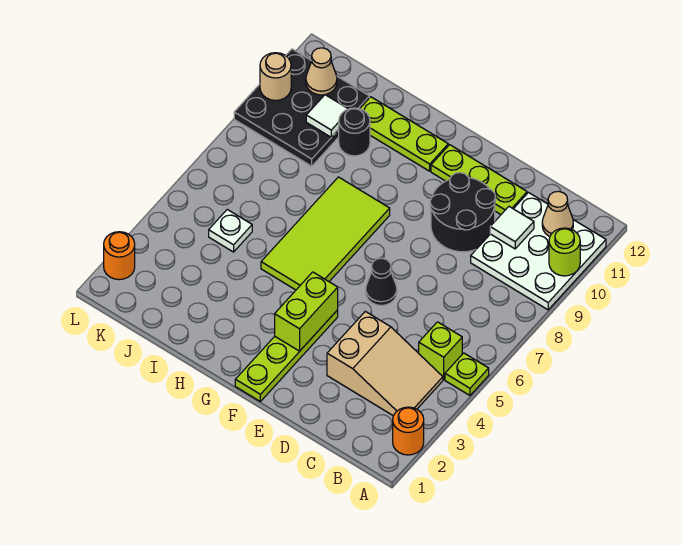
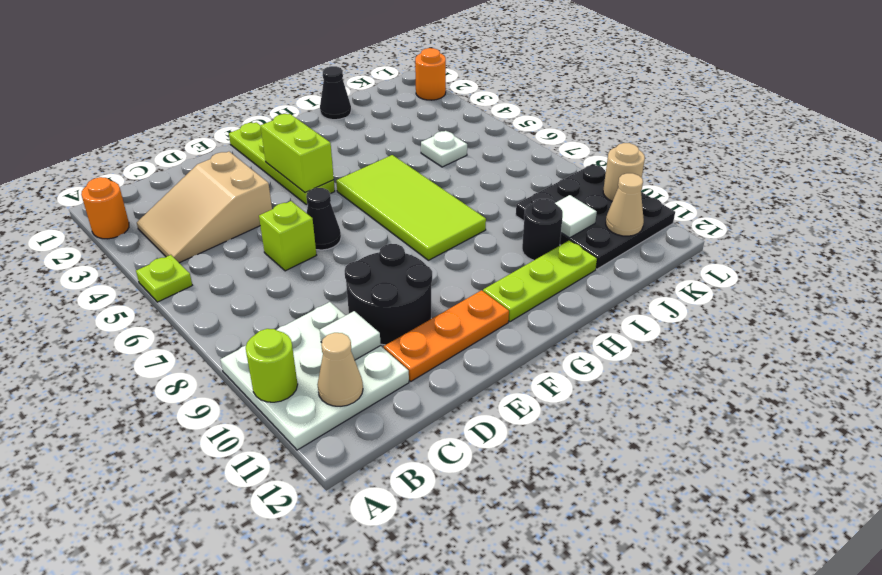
lime brick B5 level 1 -> lime brick D6 level 1
lime plate D11:F11 level 1 -> orange plate D11:F11 level 1
none -> black cone I1 level 1

